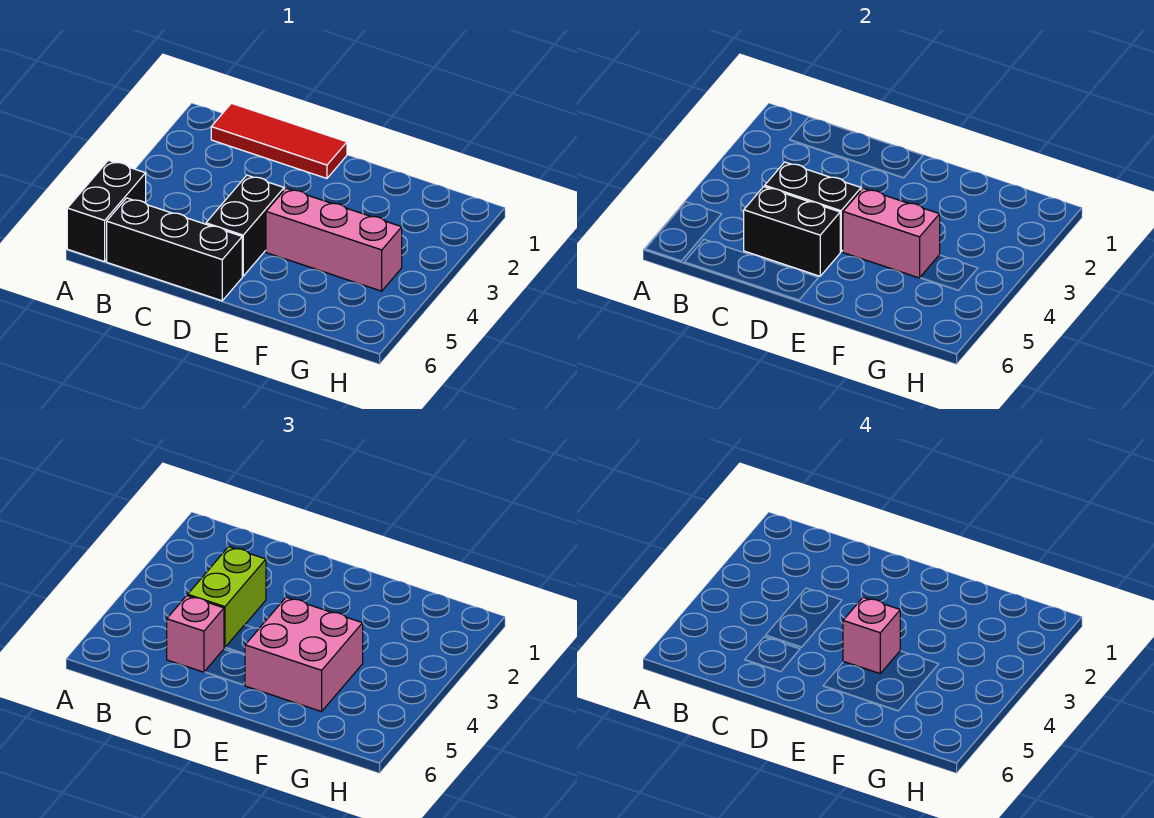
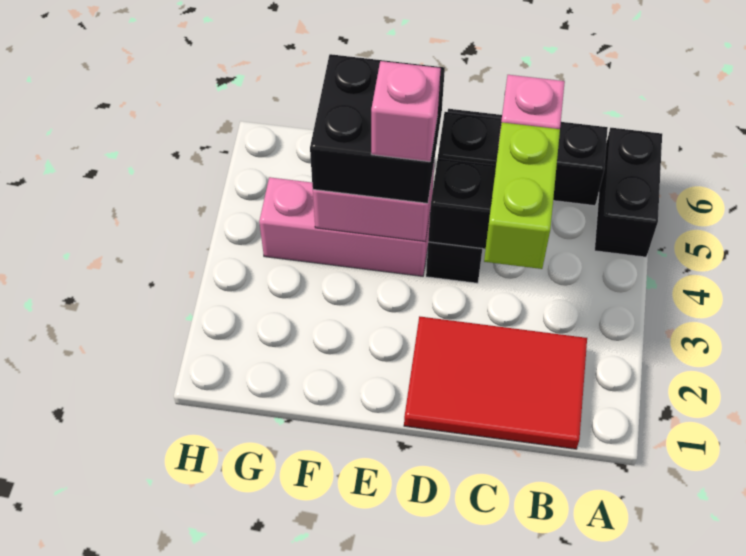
red tile B1:D1 level 1 -> red tile B1:D2 level 1
pink brick E4:F5 level 3 -> black brick E4:F5 level 3

